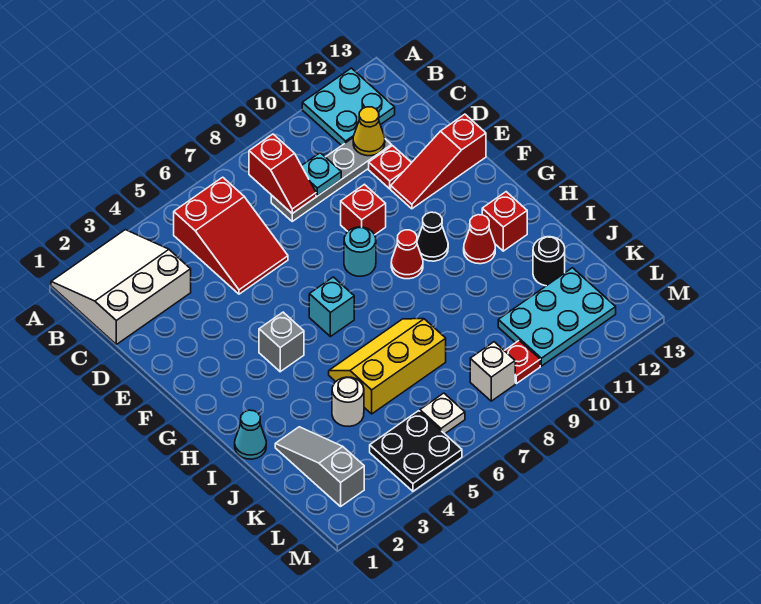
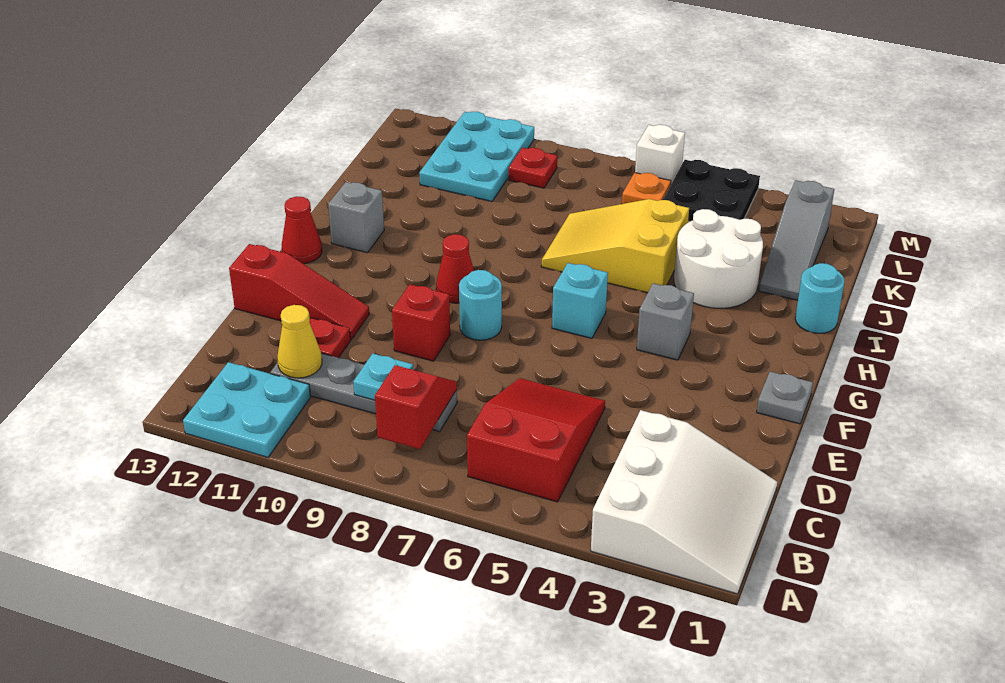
white slope A1:C3 level 1 top C -> white slope A1:C3 level 1 top 3
none -> grey plate F1 level 1
black cone G10 level 1 -> none
red cone H11 level 1 -> red cone G13 level 1
red brick H12 level 1 -> grey brick H12 level 1
cyan cone I1 level 1 -> cyan round brick I1 level 1
yellow slope I5:J7 level 1 top J -> yellow slope I5:J7 level 1 top 5
white round brick J4 level 1 -> white round brick I3:J4 level 1
black round brick J12 level 1 -> none
cyan plate K10:L12 level 1 -> cyan plate K10:M11 level 1
white plate L6 level 1 -> orange plate L6 level 1
white brick L8 level 1 -> white brick M6 level 1

